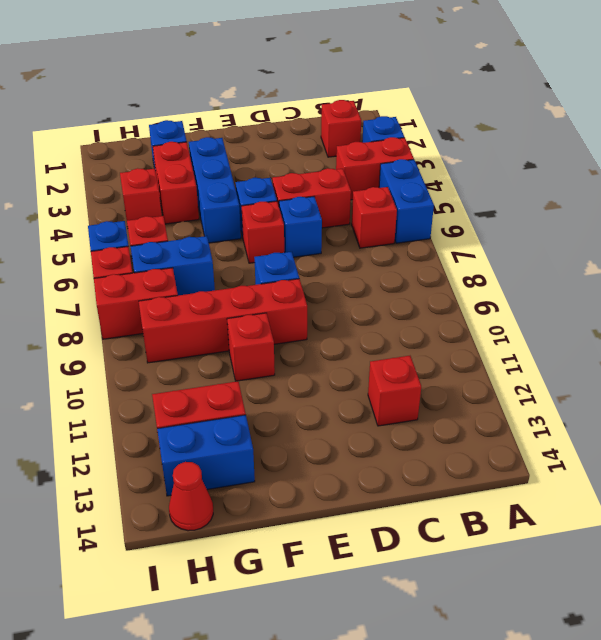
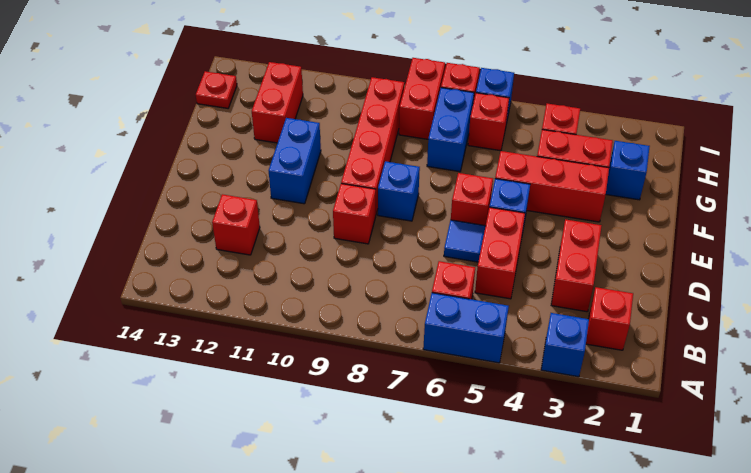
red brick A4:B4 level 1 -> red brick C3:D3 level 1
blue brick D6 level 1 -> blue tile D6 level 1
blue brick F3:F5 level 1 -> red brick F3:F5 level 1
red brick F10 level 1 -> red brick D9 level 1
blue brick G13:H13 level 1 -> blue brick E11:F11 level 1
red cone H14 level 1 -> red plate H14 level 1

